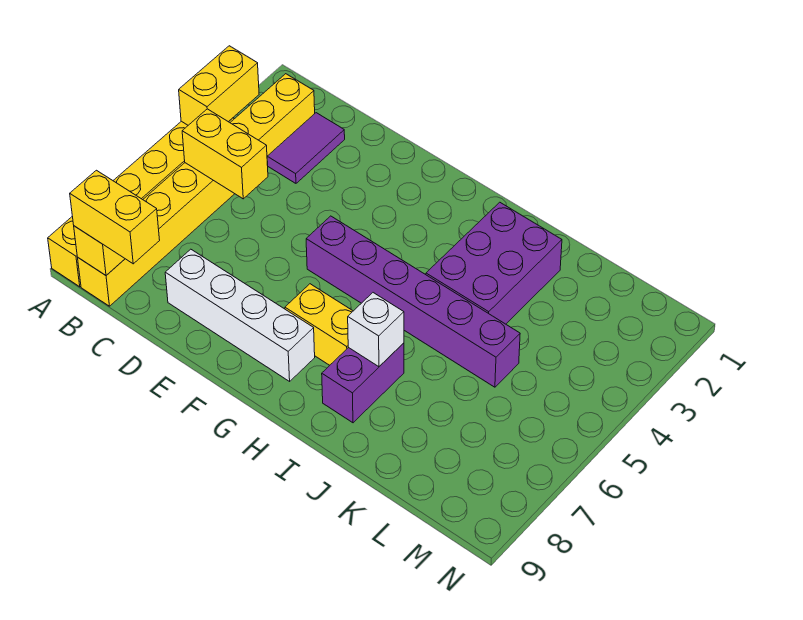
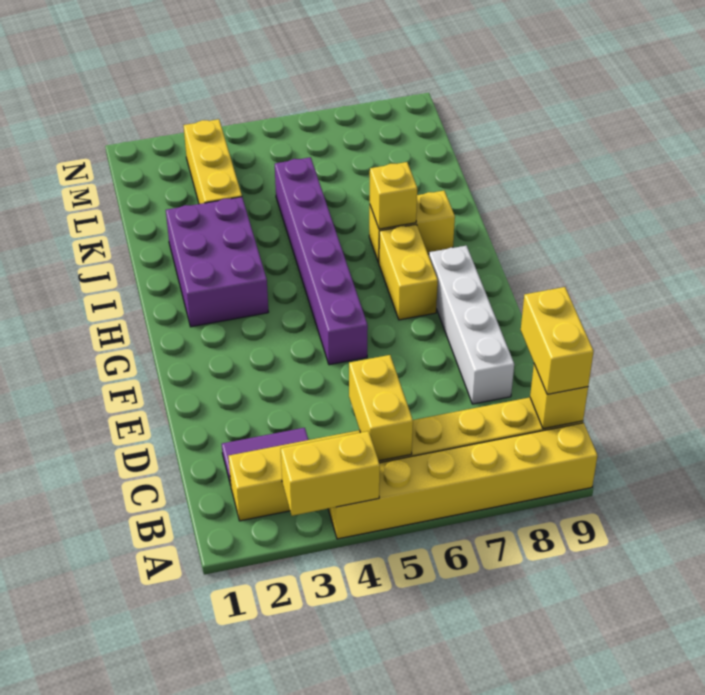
purple brick I2:J4 level 1 -> purple brick H2:J3 level 1
purple brick I7:I8 level 1 -> yellow brick I7:I8 level 1
white brick I7 level 2 -> yellow brick I7 level 2
none -> yellow brick K3:M3 level 1

